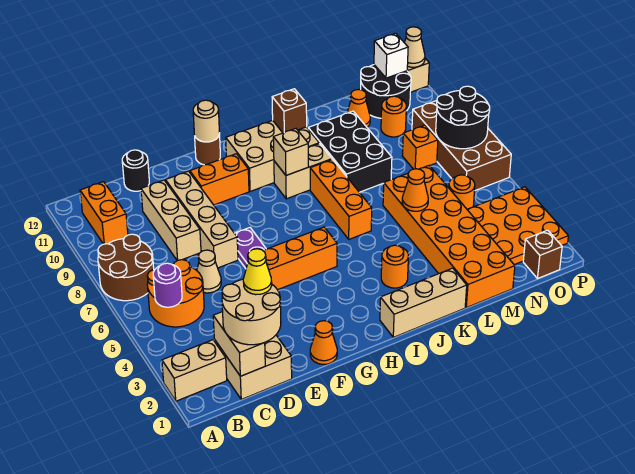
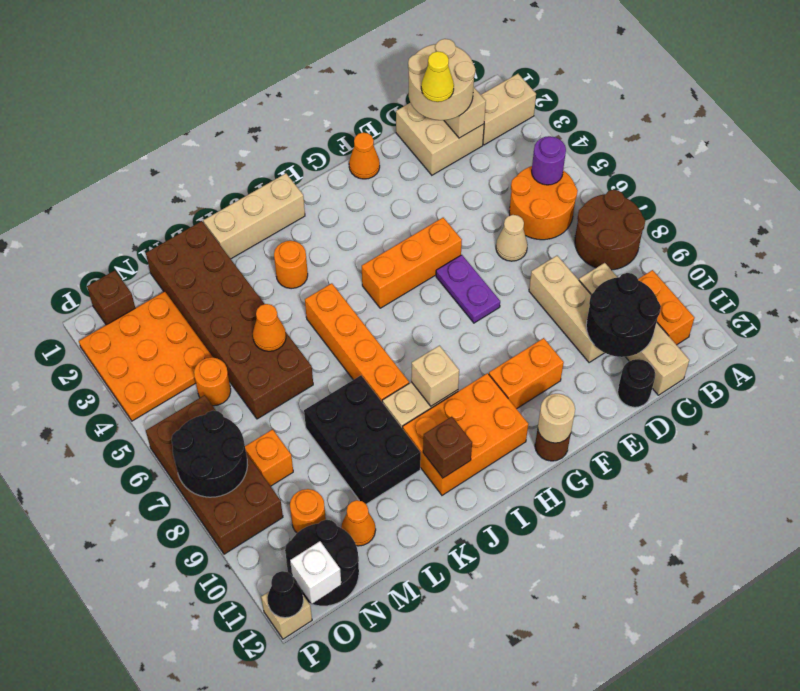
none -> black round brick C10:D11 level 2
tan brick E7:E10 level 1 -> tan brick C9:C12 level 1
tan brick H10:J11 level 1 -> orange brick H10:J11 level 1
orange brick J6:J8 level 1 -> orange brick J5:J8 level 1
orange brick L1:M6 level 1 -> brown brick L1:M6 level 1
tan cone P12 level 2 -> black cone P12 level 2

